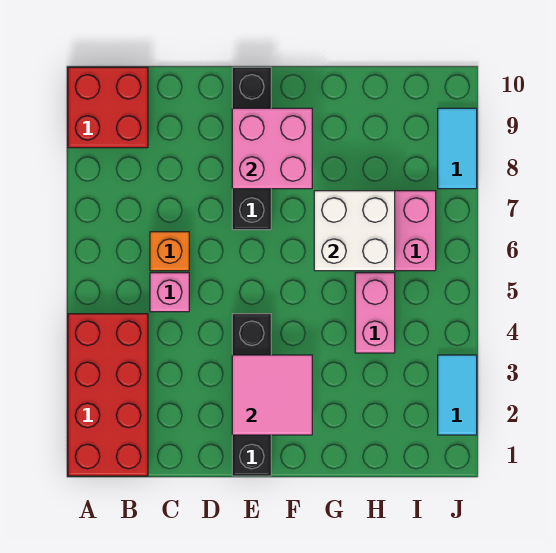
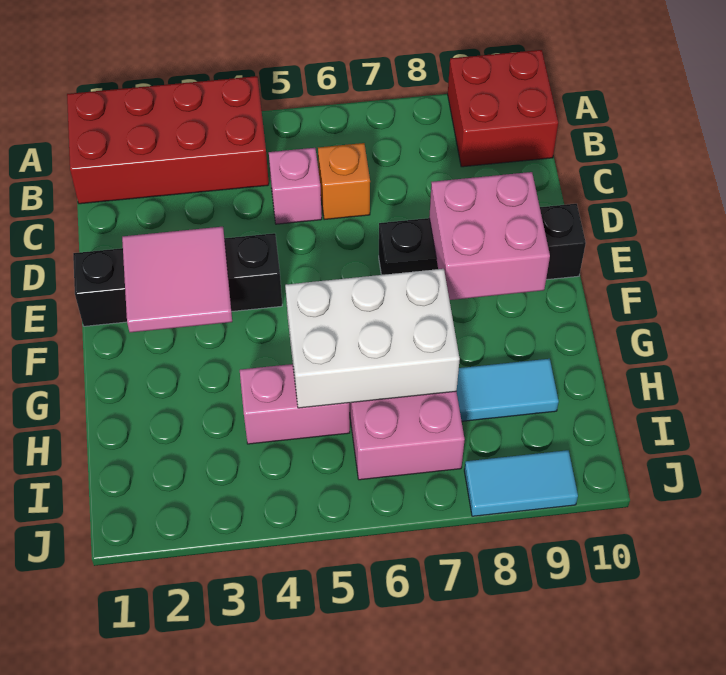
white brick G6:H7 level 2 -> white brick G5:H7 level 2
cyan tile J2:J3 level 1 -> cyan tile H8:H9 level 1

